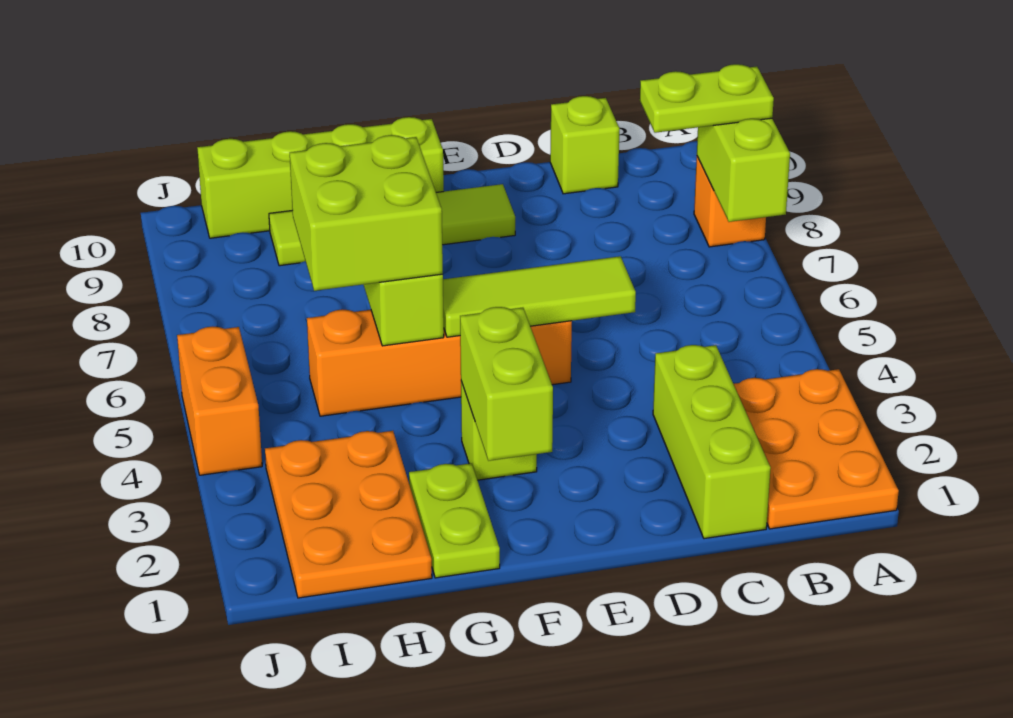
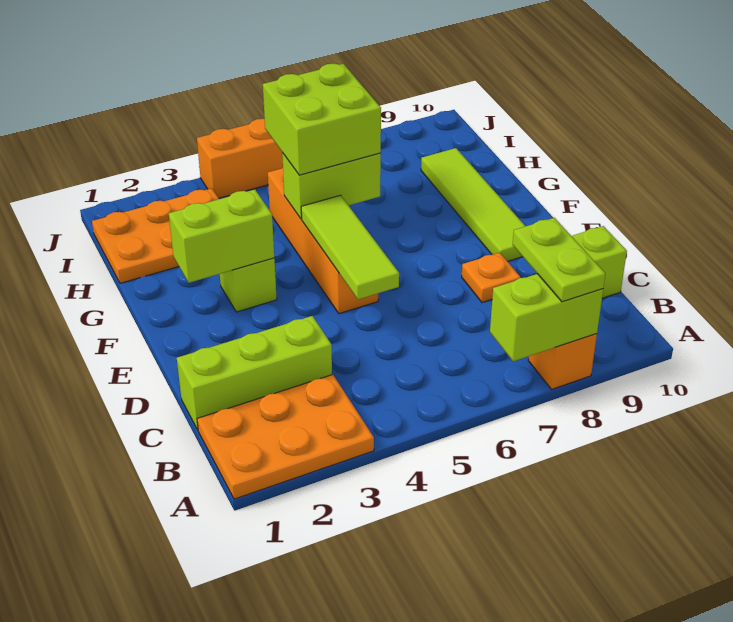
none -> orange plate D8 level 1
lime brick F10:I10 level 1 -> none
lime plate G1:G2 level 1 -> none

